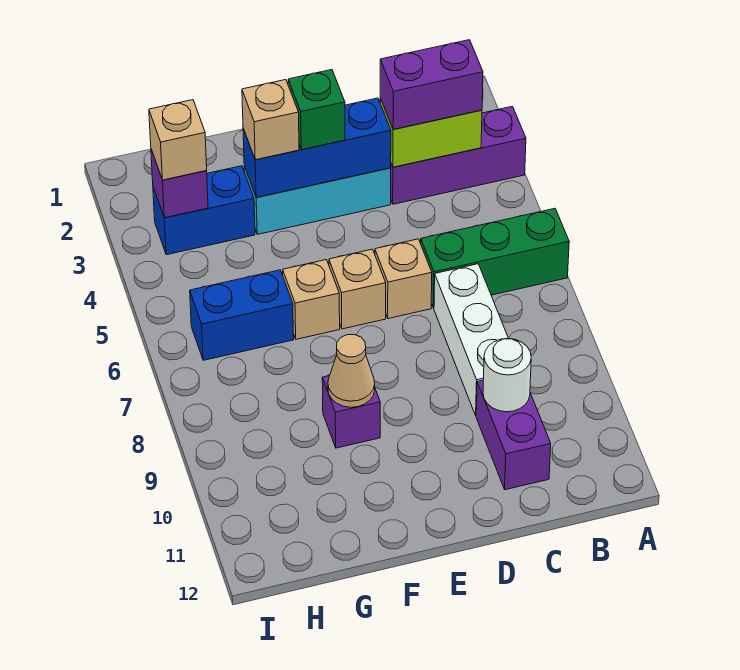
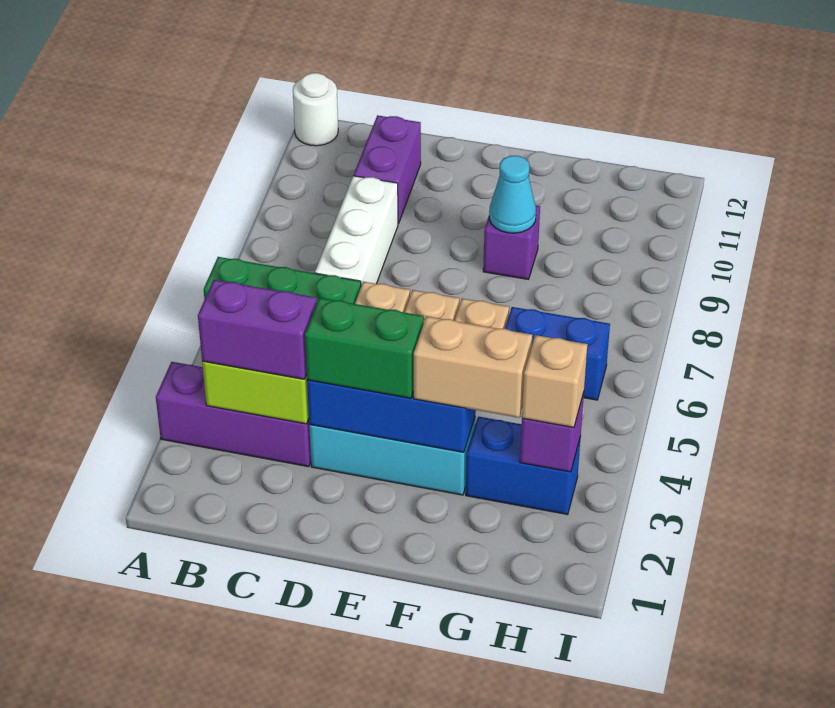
white round brick C10 level 2 -> white round brick A12 level 1
green brick E3 level 3 -> green brick D3:E3 level 3
tan brick F3 level 3 -> tan brick F3:G3 level 3
tan cone F9 level 2 -> cyan cone F9 level 2

